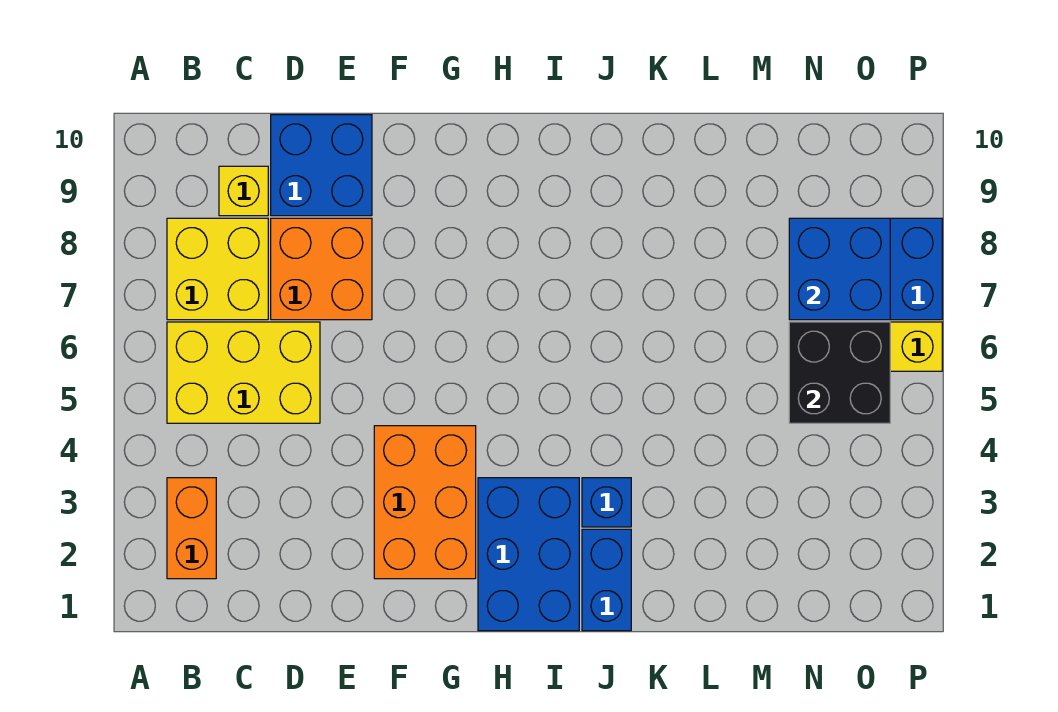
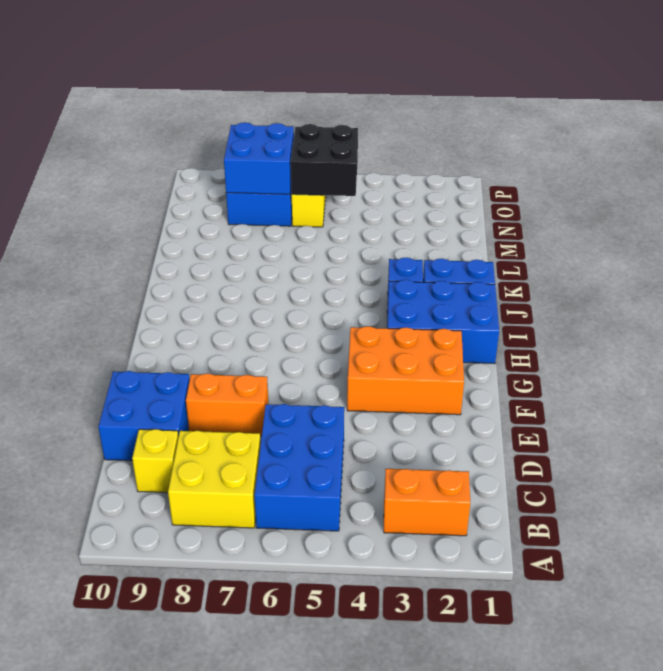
yellow brick B5:D6 level 1 -> blue brick B5:D6 level 1
orange brick D7:E8 level 1 -> orange brick E7:E8 level 1

